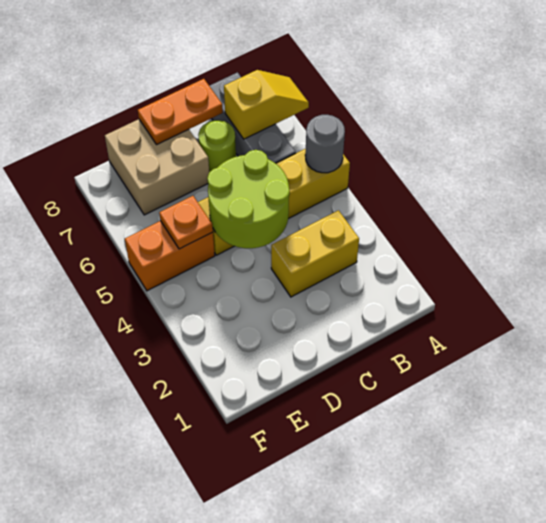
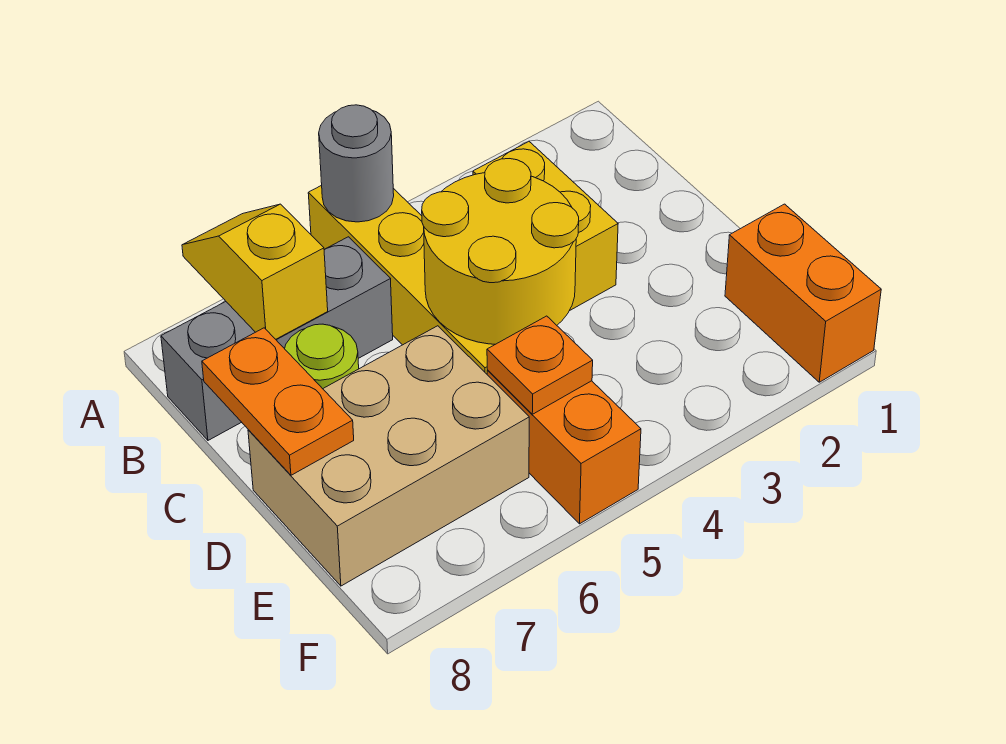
lime round brick C4:D5 level 2 -> yellow round brick C4:D5 level 2
tan brick D7:E8 level 1 -> tan brick D6:E8 level 1
none -> orange brick E1:F1 level 1

